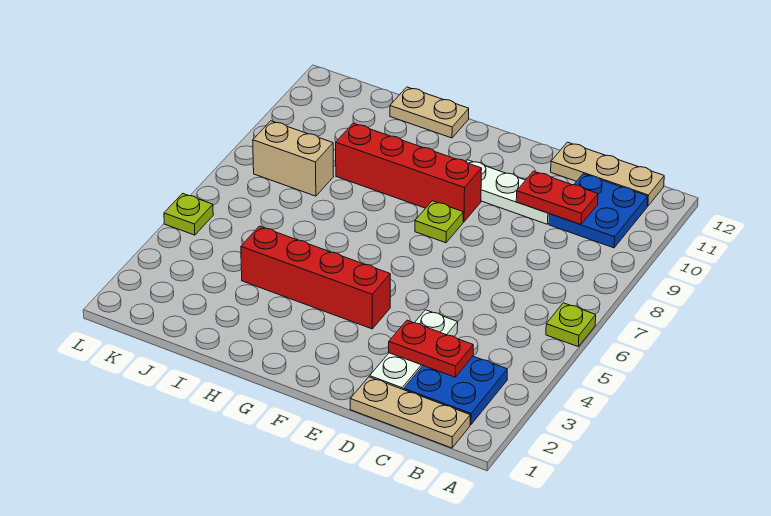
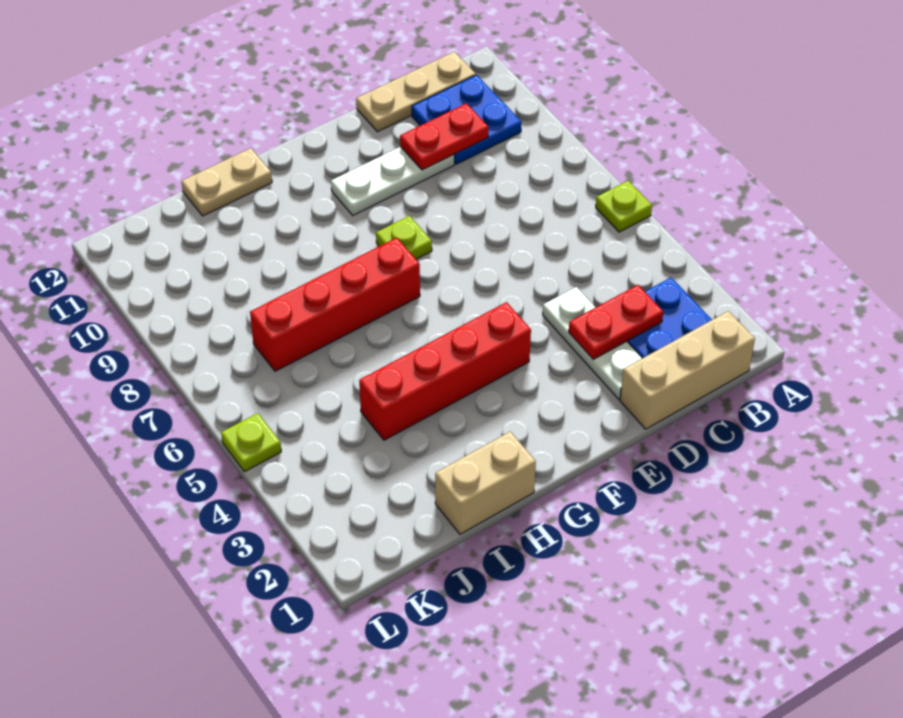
tan plate B1:D1 level 1 -> tan brick B1:D1 level 1
red brick F9:I9 level 1 -> red brick G7:J7 level 1
tan brick J8:K8 level 1 -> tan brick H1:I1 level 1

